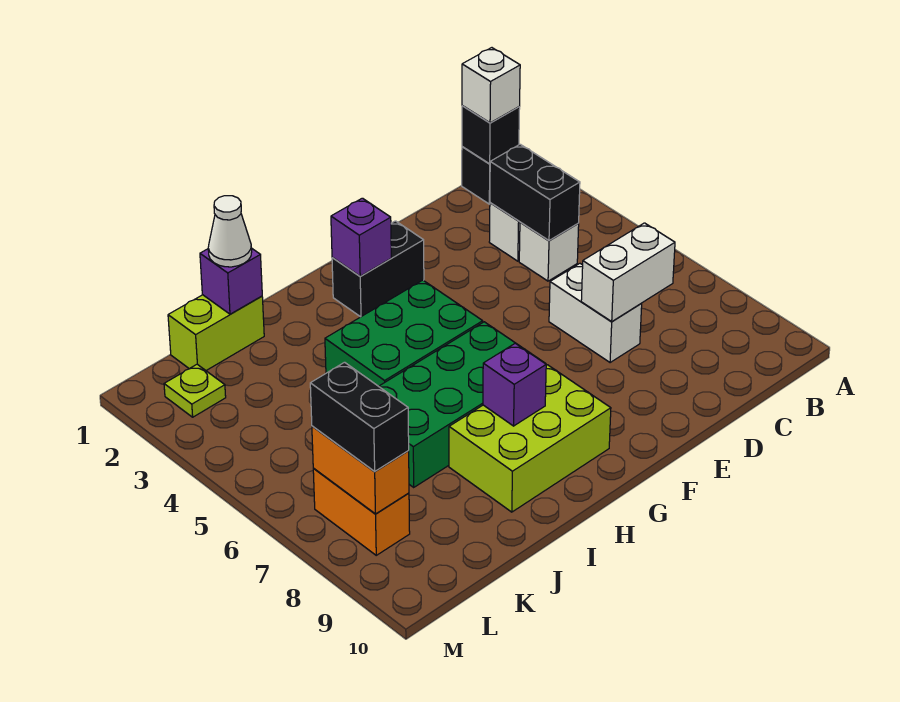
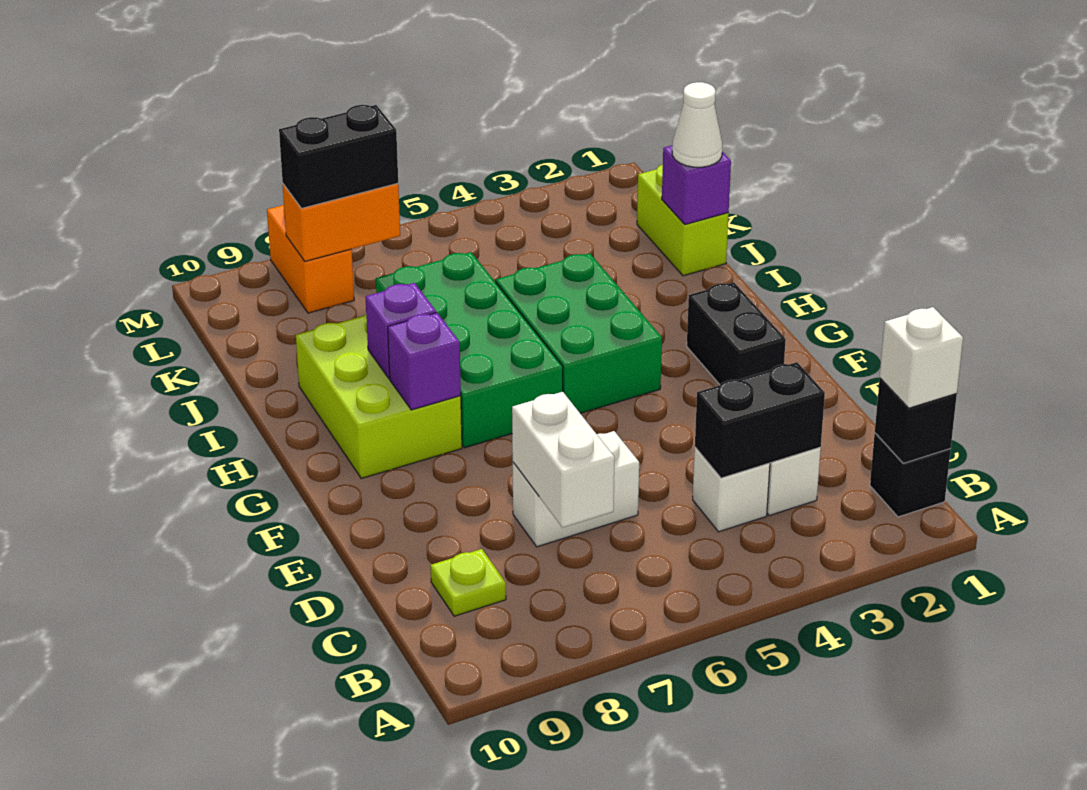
purple brick G2 level 2 -> purple brick G8 level 2
lime plate L2 level 1 -> lime plate C9 level 1
orange brick L7:L8 level 1 -> orange brick L8:M8 level 1

